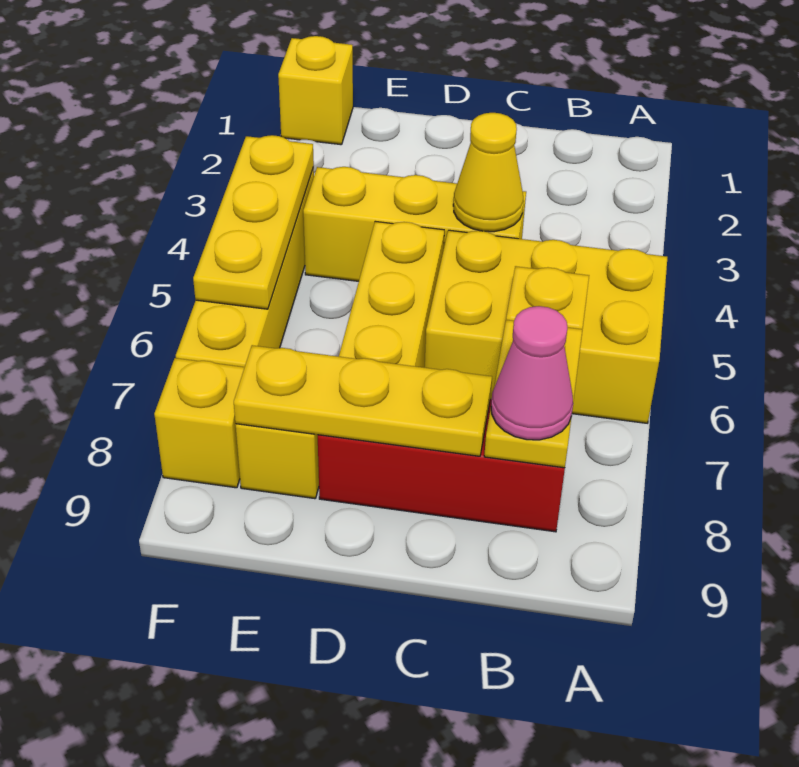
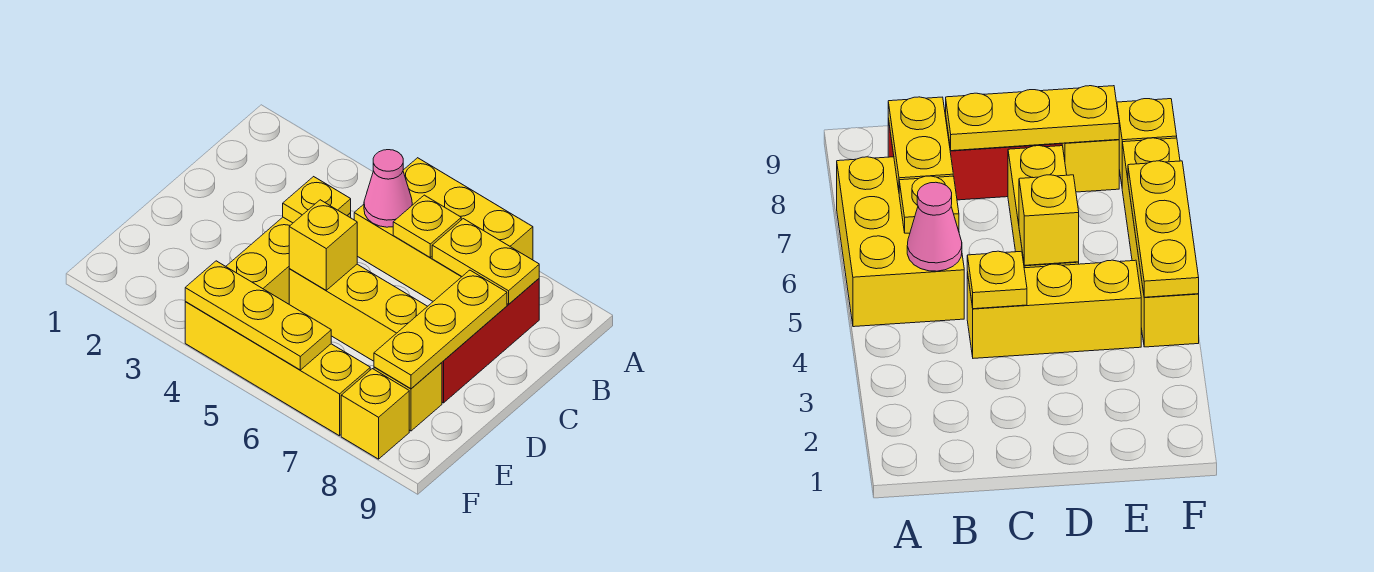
yellow brick A5:C6 level 1 -> yellow brick A5:B7 level 1
pink cone B8 level 3 -> pink cone B5 level 2
yellow cone C4 level 2 -> yellow plate C4 level 2
yellow brick F1 level 1 -> yellow brick D5 level 2

